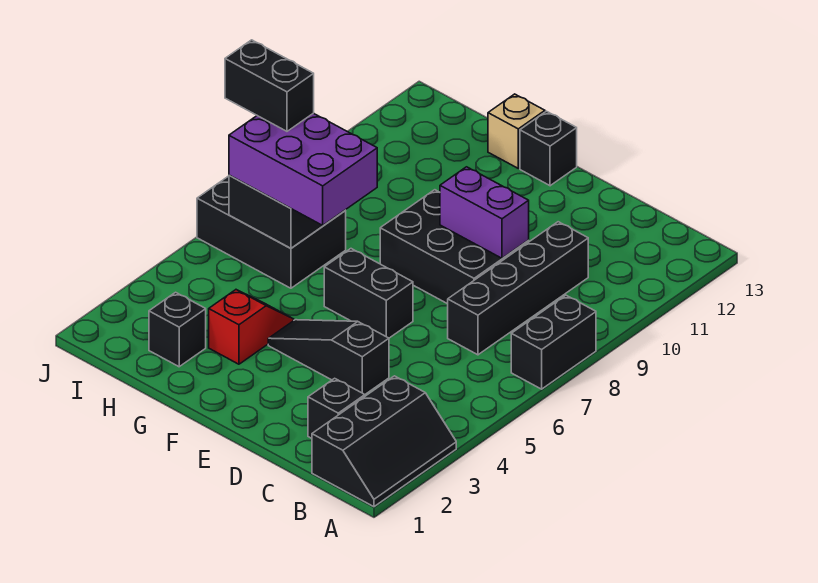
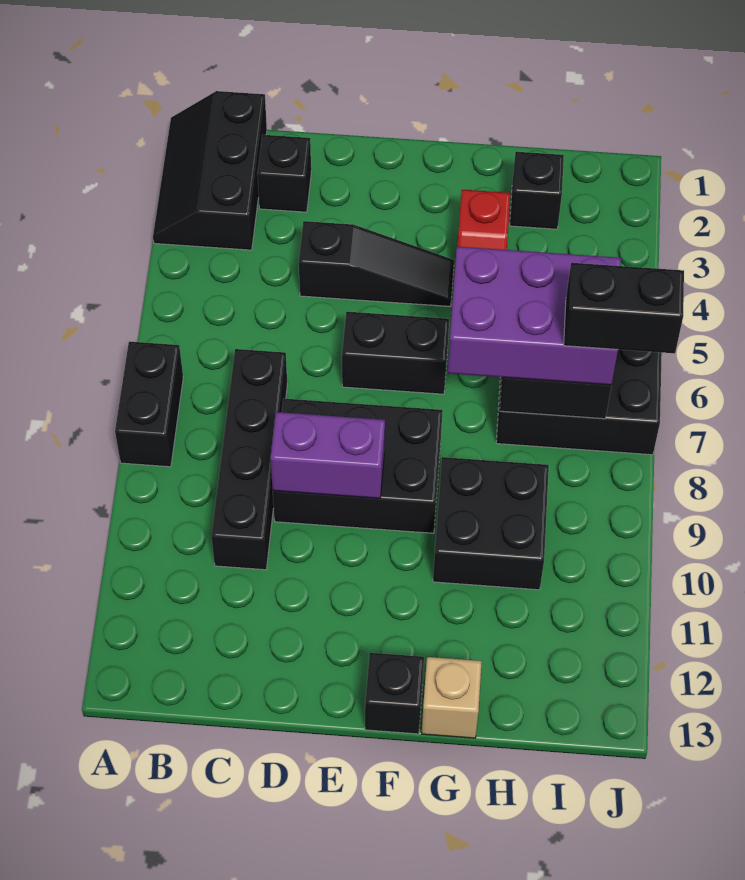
none -> black brick G9:H10 level 1

